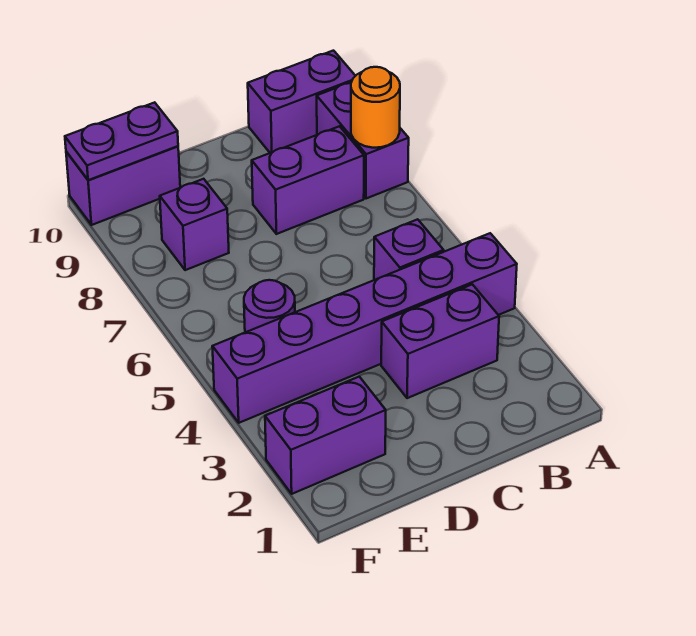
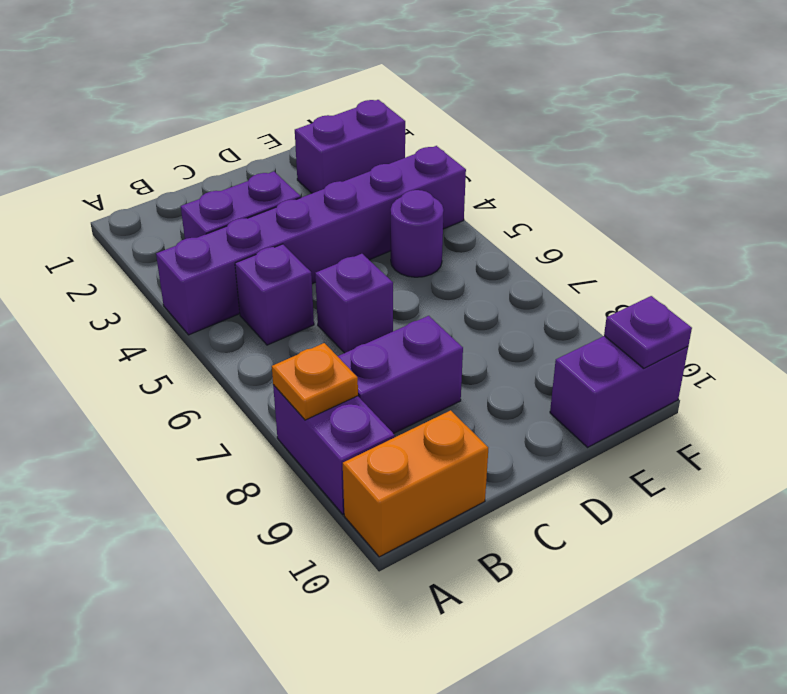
orange round brick A8 level 2 -> orange plate A8 level 2
purple brick A10:B10 level 1 -> orange brick A10:B10 level 1
purple brick E8 level 1 -> purple brick C6 level 1
purple plate E10:F10 level 2 -> purple plate F10 level 2

